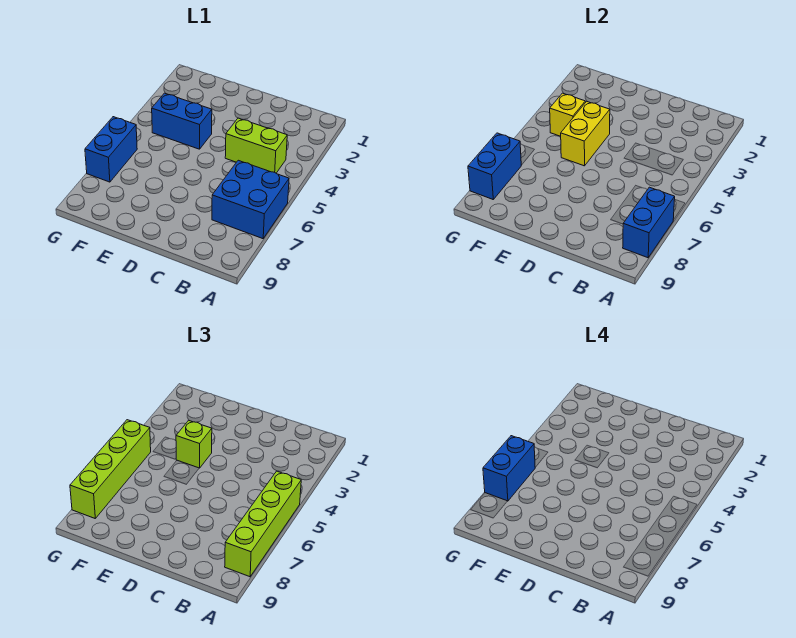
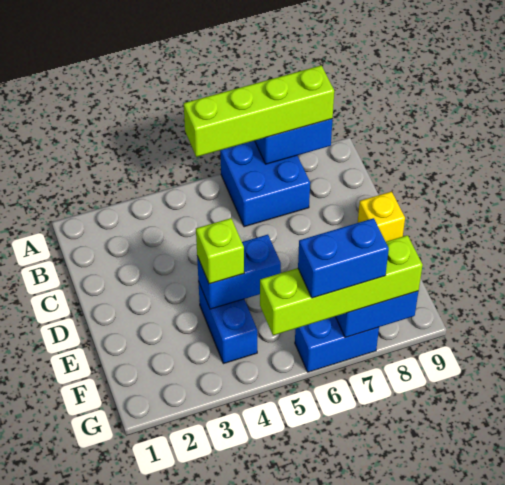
lime brick B4:C4 level 1 -> none
yellow brick E4:E5 level 2 -> blue brick E4:E5 level 2
yellow brick F4 level 2 -> yellow brick D9 level 1

